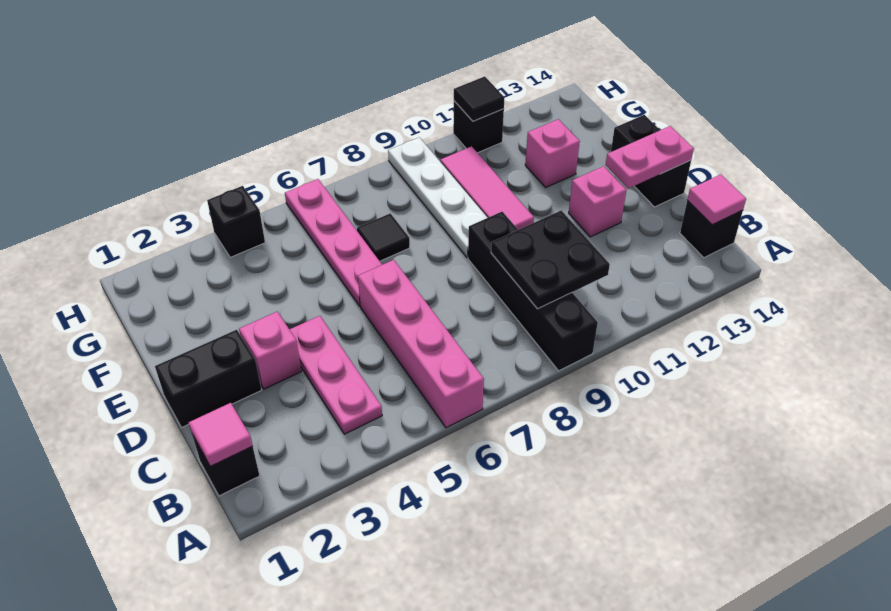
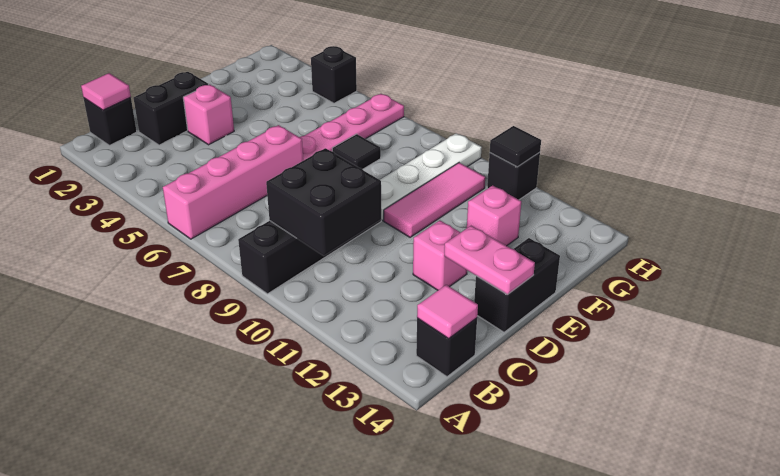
pink plate B4:D4 level 1 -> none
black plate B9:C10 level 2 -> black brick B9:C10 level 2
black brick D1:D2 level 1 -> black brick C2:D2 level 1

